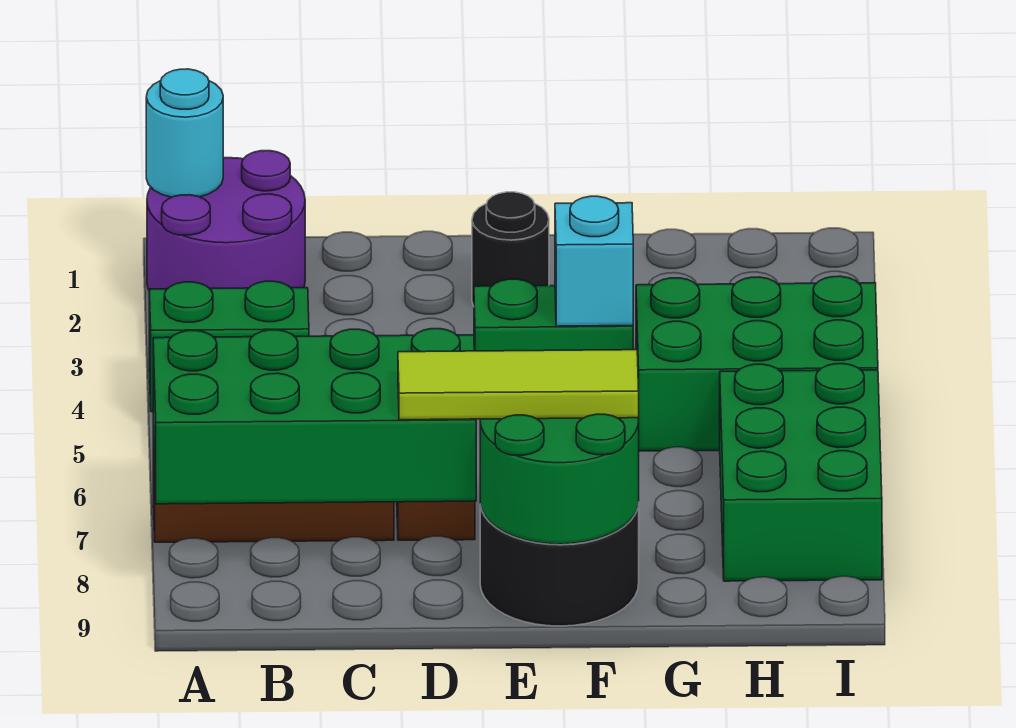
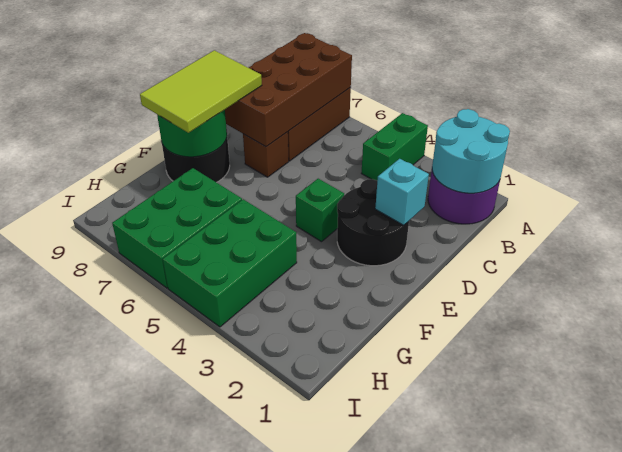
cyan round brick A1 level 2 -> cyan round brick A1:B2 level 2
green brick A7:D8 level 2 -> brown brick A7:D8 level 2
lime tile D8:F8 level 3 -> lime tile D8:F9 level 3
black round brick E2 level 1 -> black round brick D2:E3 level 1
green brick E4:F4 level 1 -> green brick E4 level 1
cyan brick F4 level 2 -> cyan brick D2 level 2
green brick H6:I8 level 1 -> green brick G6:I7 level 1

